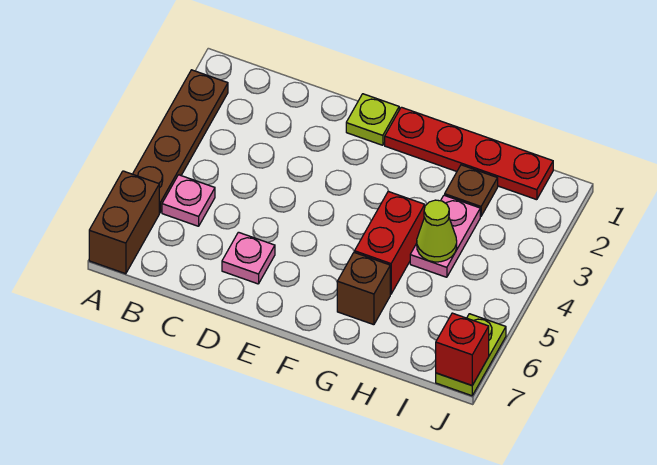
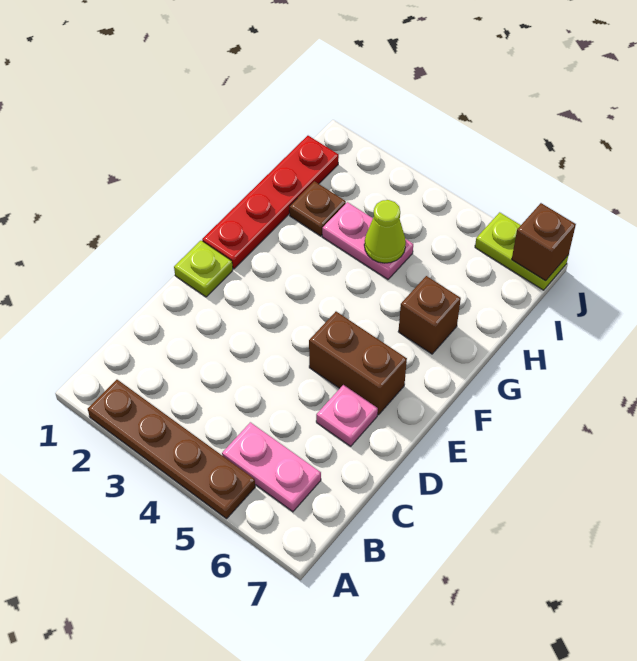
brown brick A6:A7 level 1 -> brown brick E5:E6 level 1
pink plate B5 level 1 -> pink plate B5:B6 level 1
red brick G4:G5 level 1 -> none
red brick J7 level 2 -> brown brick J7 level 2

